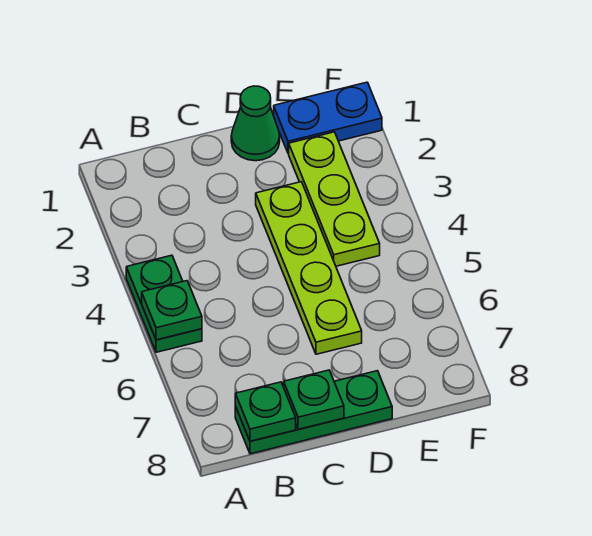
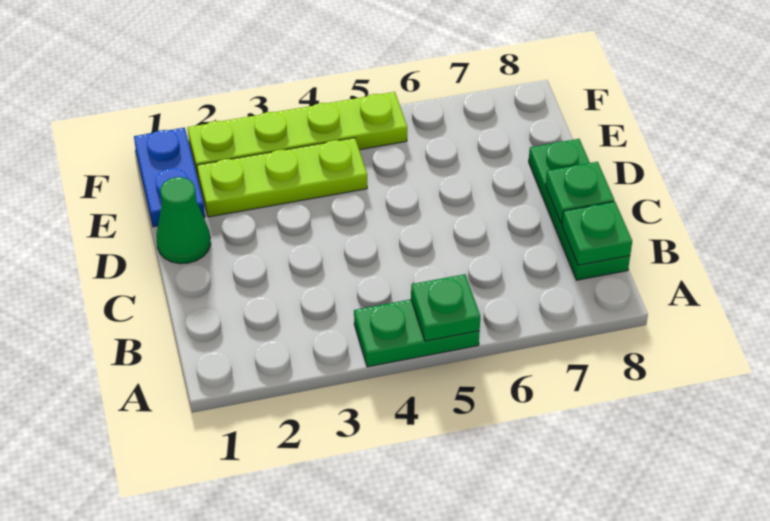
lime plate D3:D6 level 1 -> lime plate F2:F5 level 1

